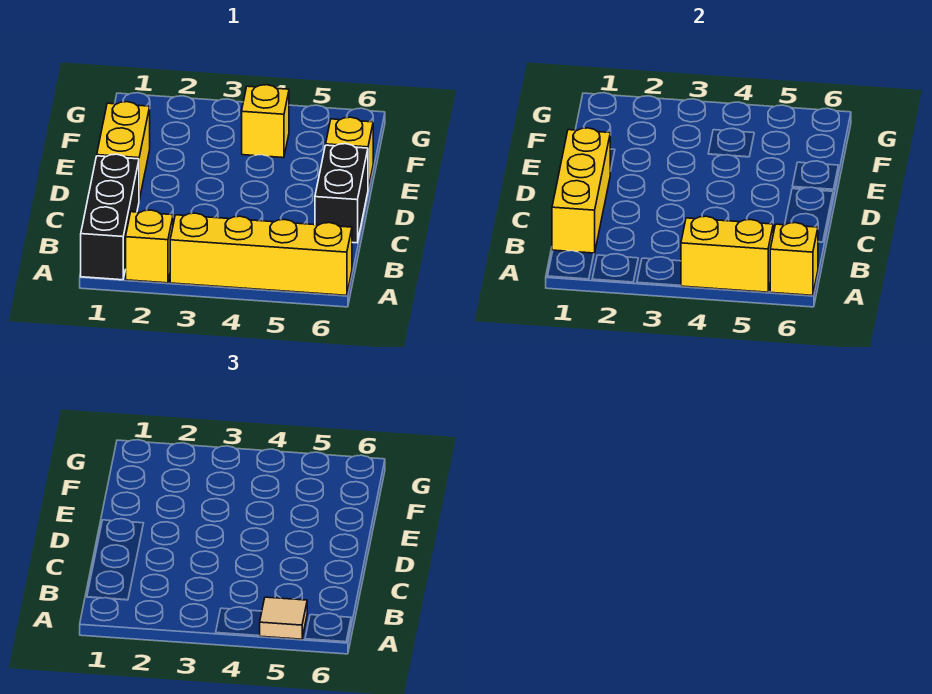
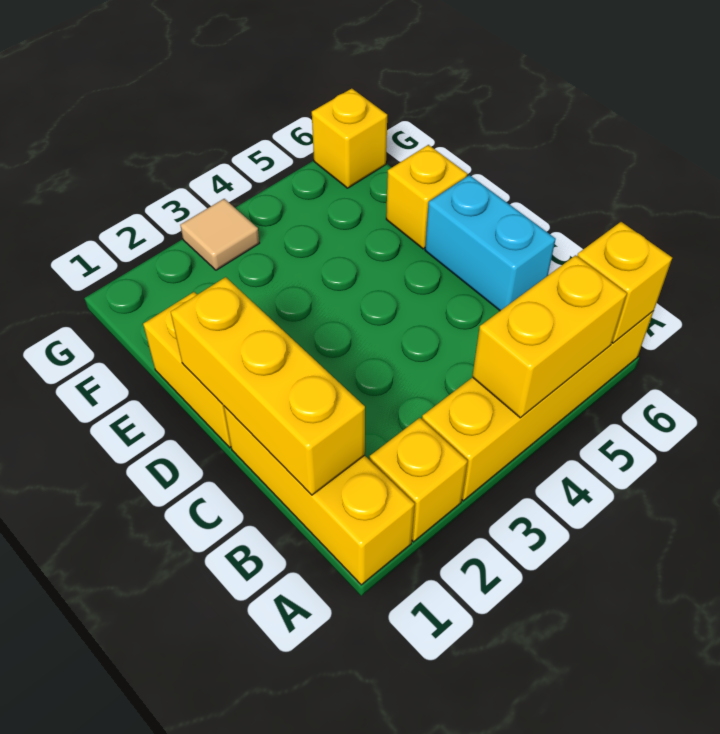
black brick A1:C1 level 1 -> yellow brick A1:C1 level 1
tan tile A5 level 3 -> tan tile G3 level 1
black brick C6:D6 level 1 -> cyan brick C6:D6 level 1
yellow brick F4 level 1 -> yellow brick G6 level 1

